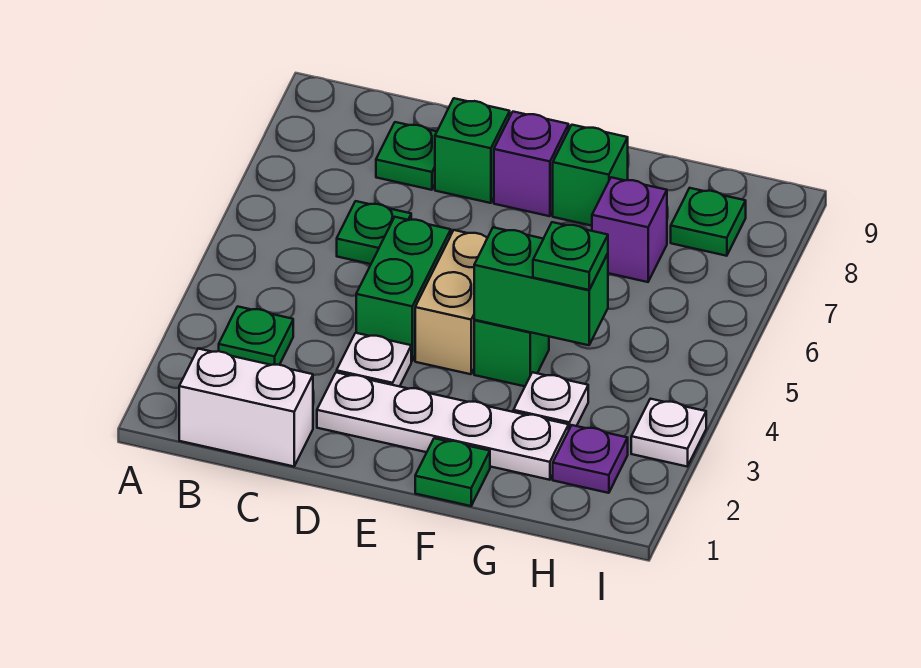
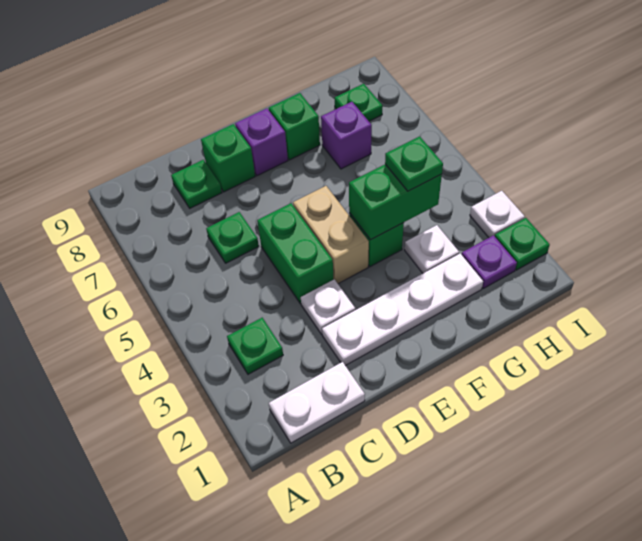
white brick B1:C1 level 1 -> white plate B1:C1 level 1
green plate F1 level 1 -> green plate I2 level 1

